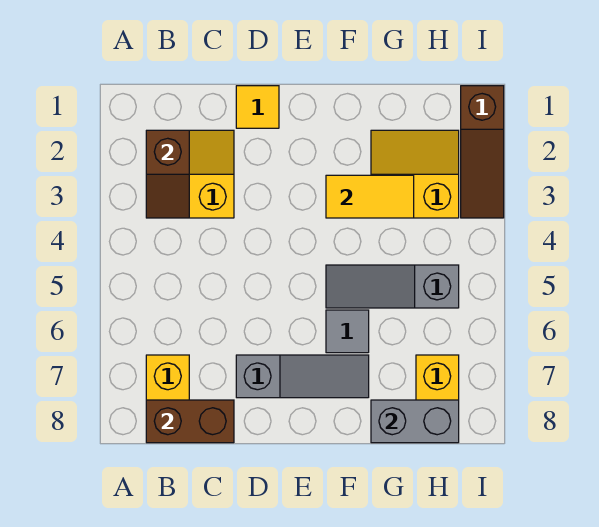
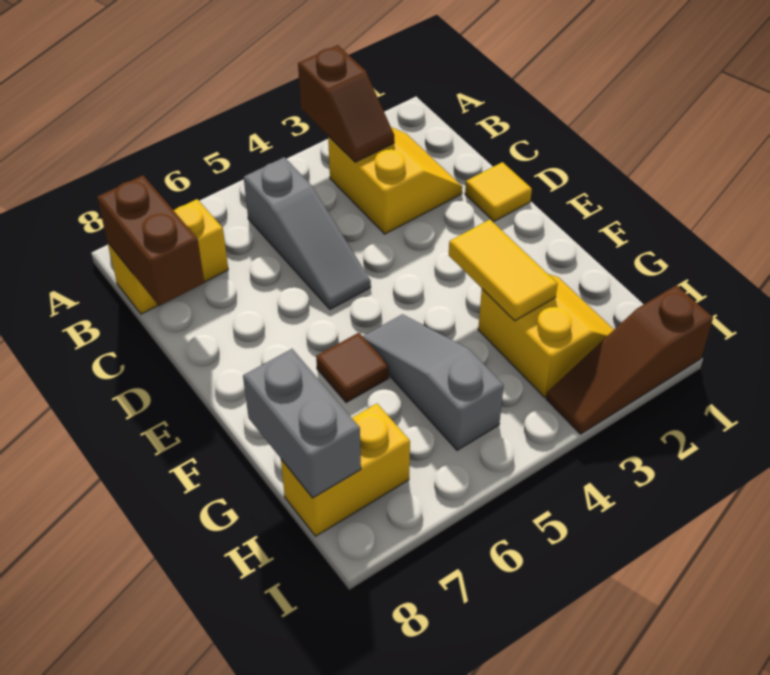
brown slope B2:B3 level 2 top 2 -> brown slope A3:B3 level 2 top A
grey slope D7:F7 level 1 top D -> grey slope B5:D5 level 1 top B
grey tile F6 level 1 -> brown tile F6 level 1

